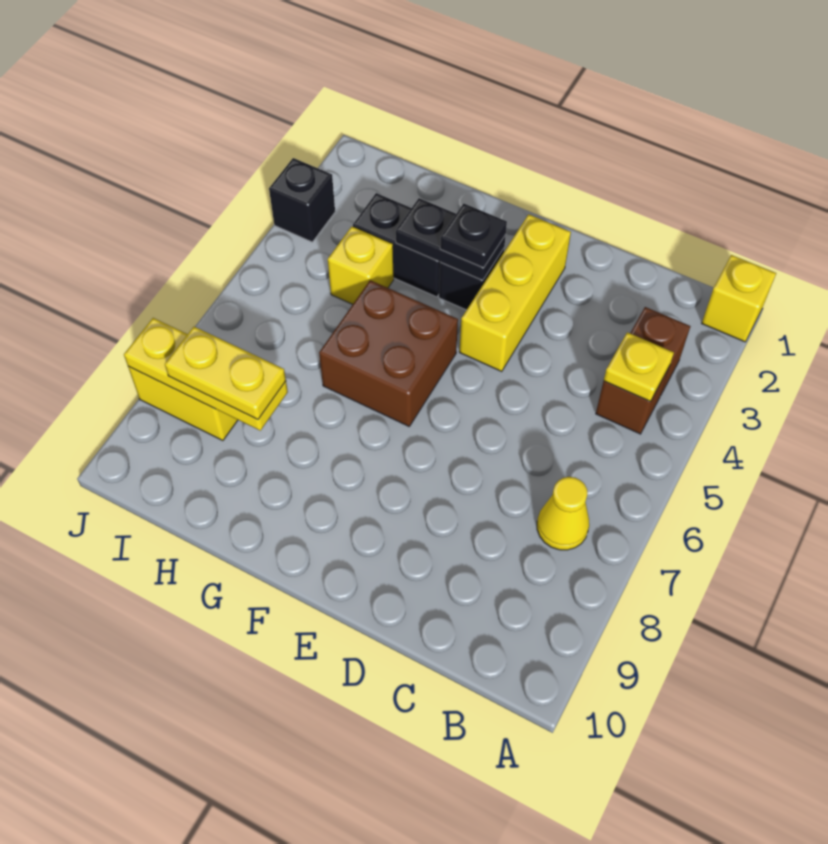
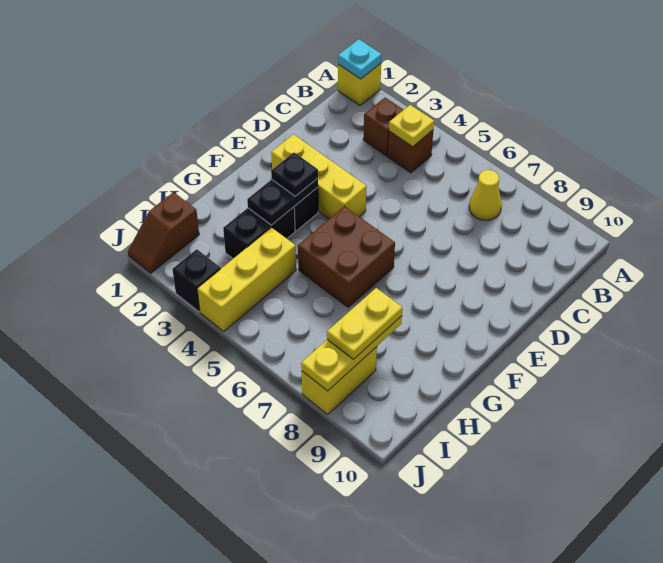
none -> cyan plate A1 level 2
yellow brick H4 level 1 -> yellow brick H4:J4 level 1
none -> brown slope I1:J1 level 1 top I

